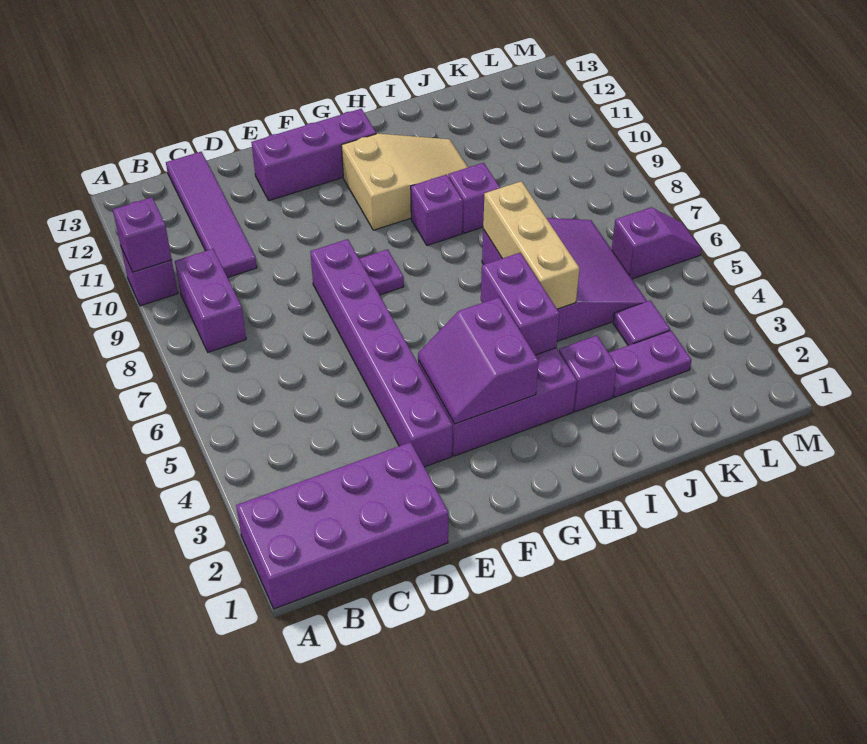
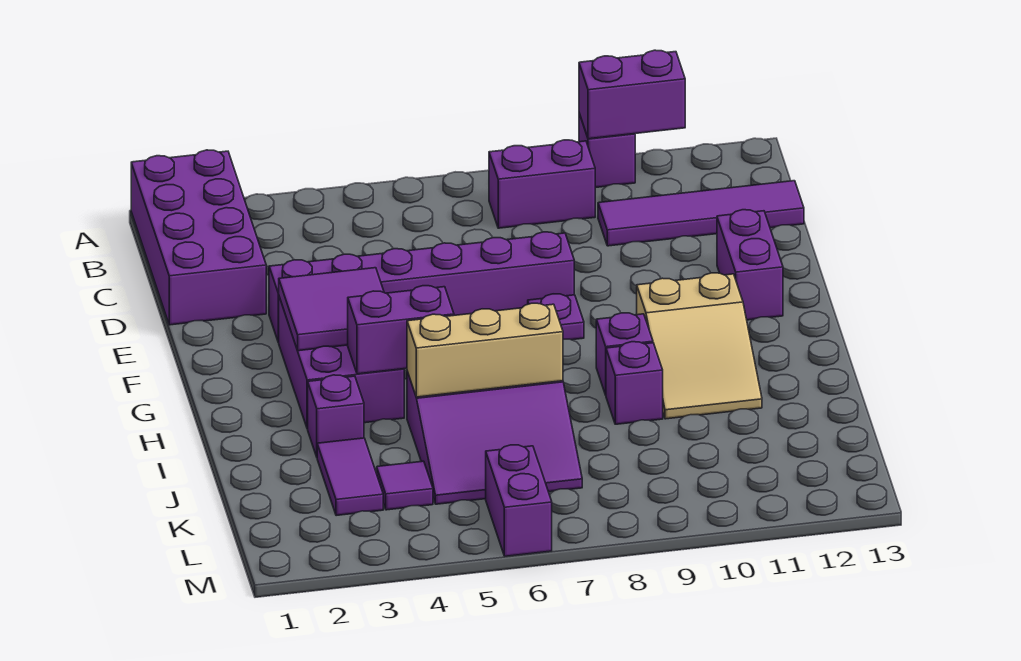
purple brick A10 level 2 -> purple brick A10:A11 level 2
purple brick E12:G12 level 1 -> purple brick E12:F12 level 1
purple slope F3:G4 level 2 top G -> purple tile F3:G4 level 2
purple plate J3:K3 level 1 -> purple tile J3:K3 level 1
purple slope L6:M6 level 1 top L -> purple brick L6:M6 level 1

